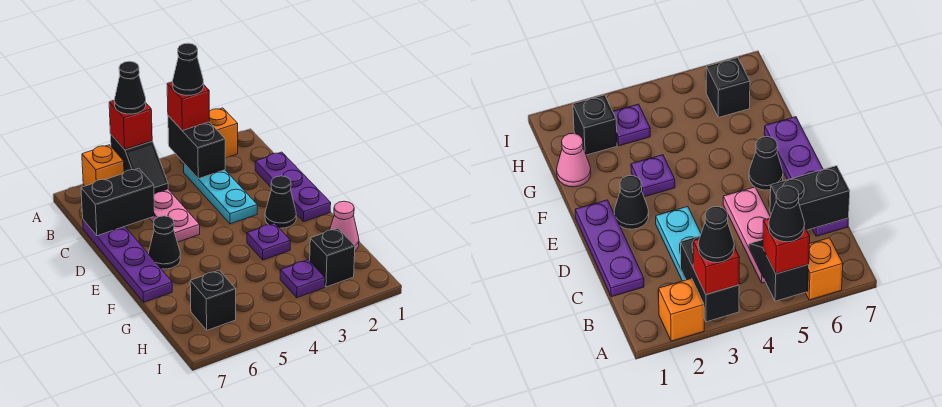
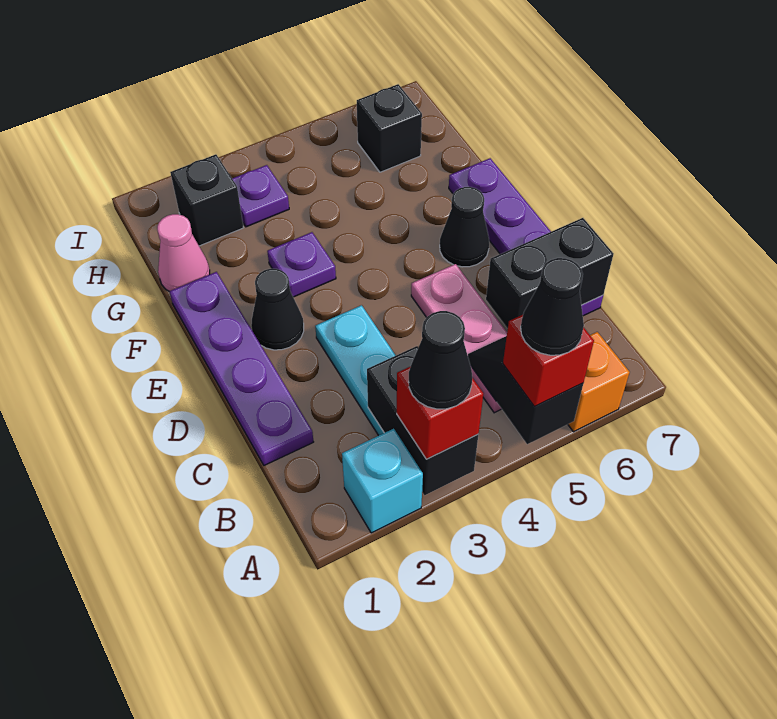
orange brick A2 level 1 -> cyan brick A2 level 1
purple plate C1:E1 level 1 -> purple plate C1:F1 level 1

